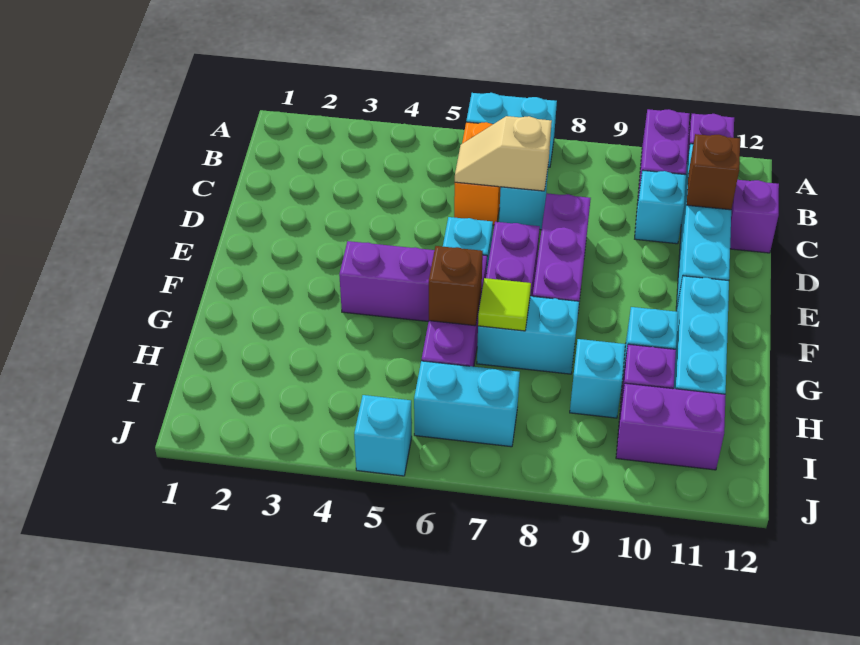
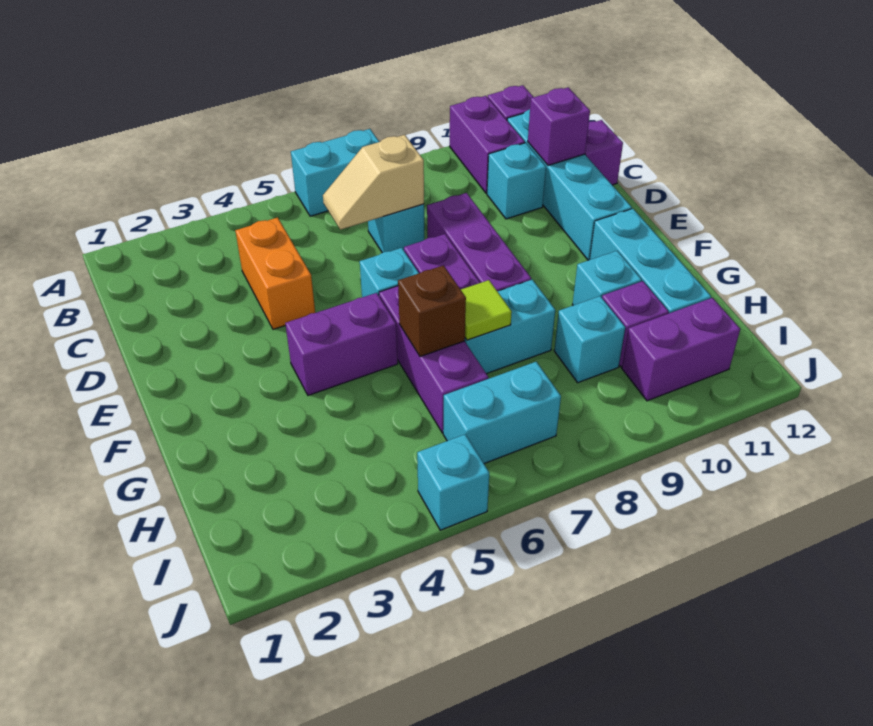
orange brick B6:C6 level 1 -> orange brick C4:D4 level 1
brown brick C11 level 2 -> purple brick C11 level 2

